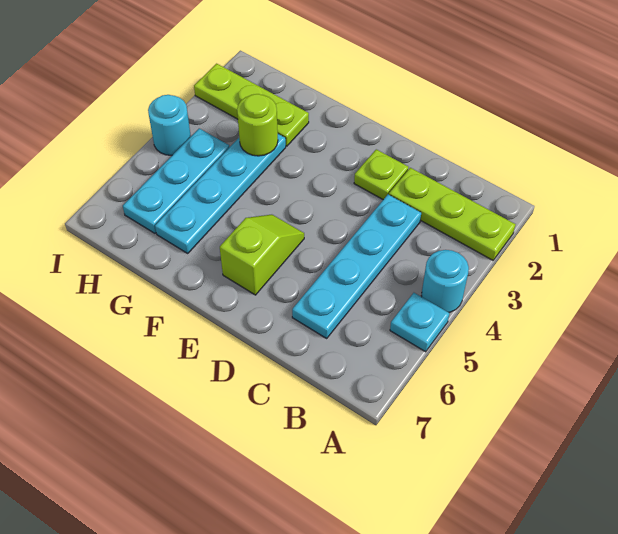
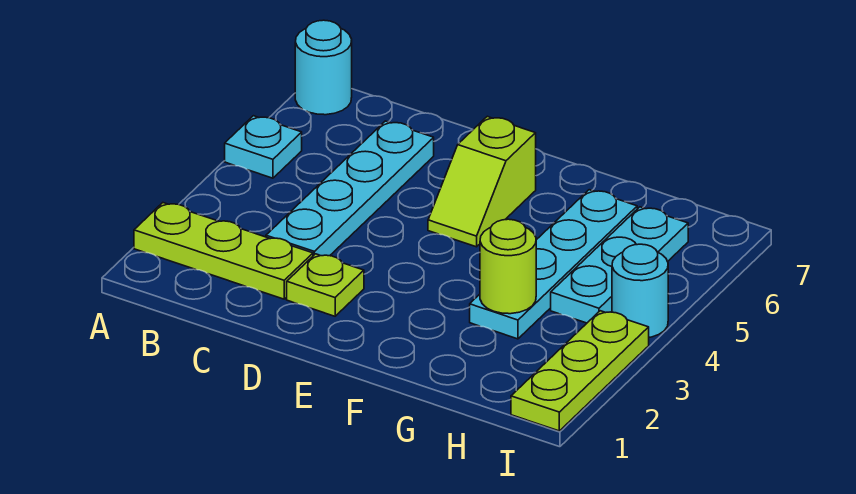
cyan round brick A4 level 1 -> cyan round brick A7 level 1
lime plate G2:I2 level 1 -> lime plate I1:I3 level 1

